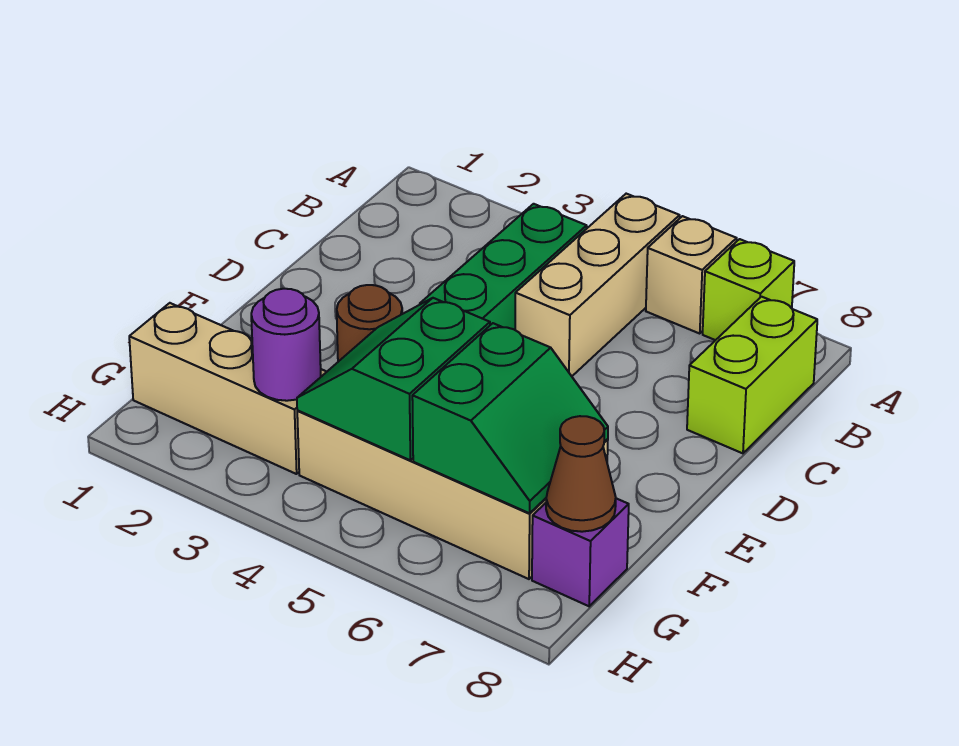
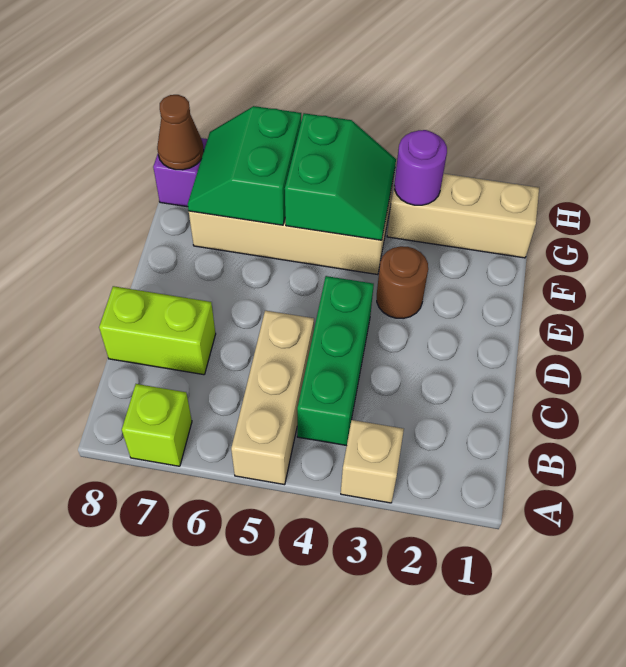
tan brick A6 level 1 -> tan brick A3 level 1
lime brick B8:C8 level 1 -> lime brick C7:C8 level 1

